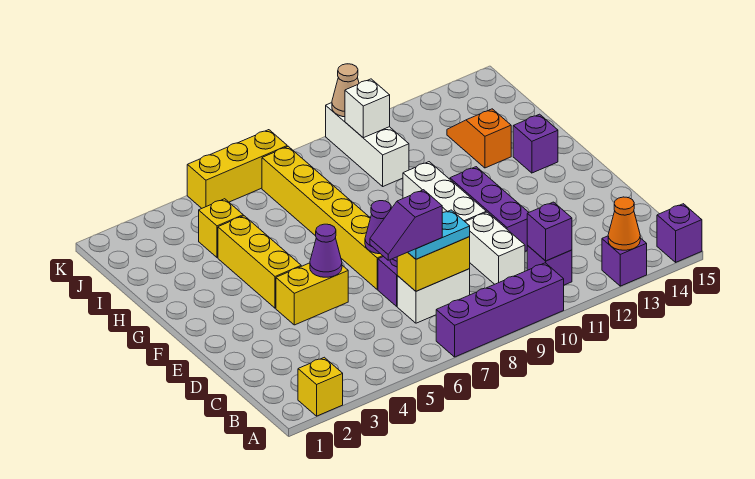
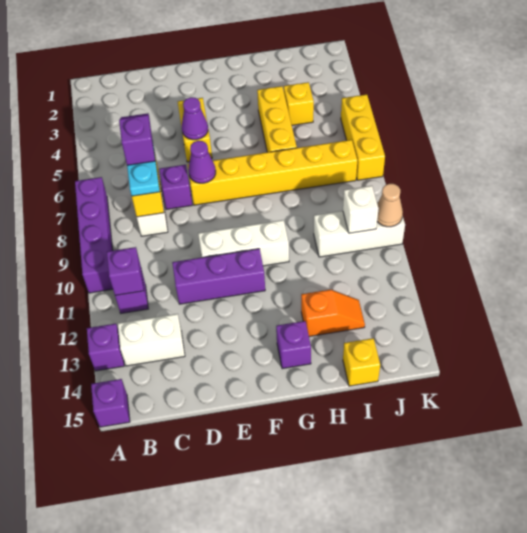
yellow brick A2 level 1 -> yellow brick I15 level 1
orange cone A13 level 2 -> none
white brick C10:D10 level 1 -> white brick B13:C13 level 1
yellow brick F4:H4 level 1 -> yellow brick H4:H6 level 1

